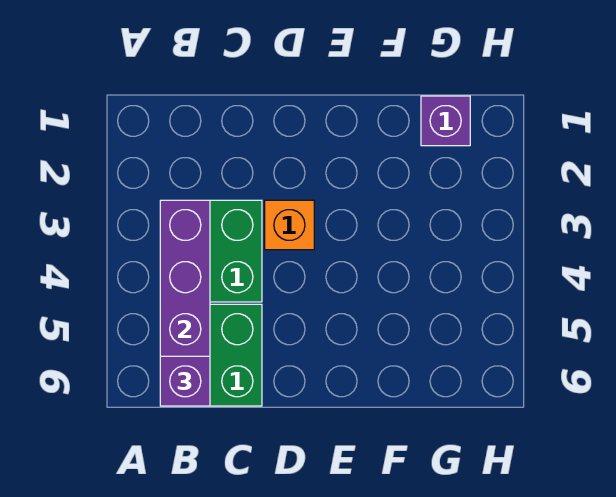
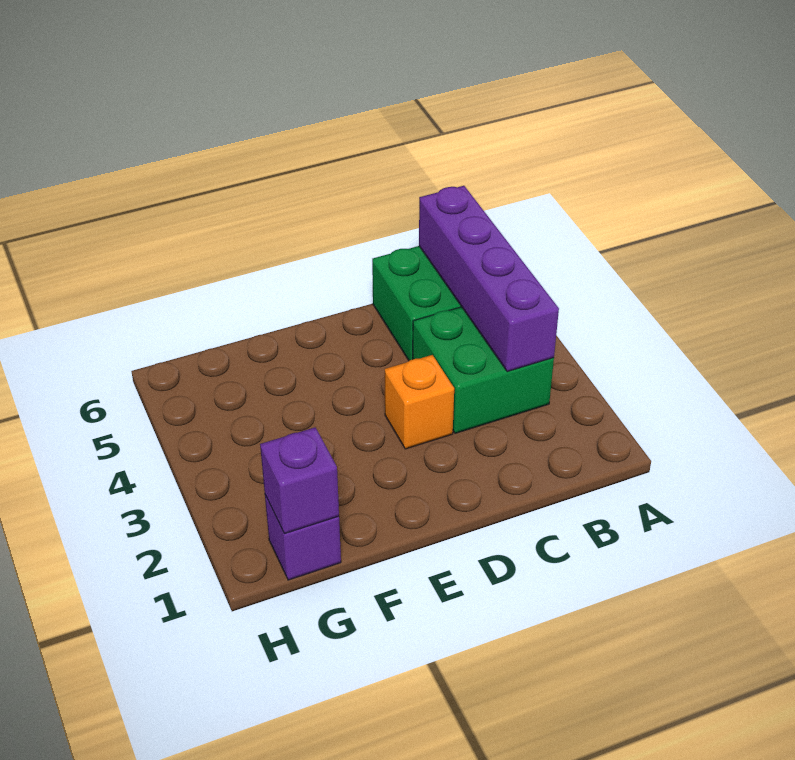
purple brick B6 level 3 -> purple brick G1 level 2

